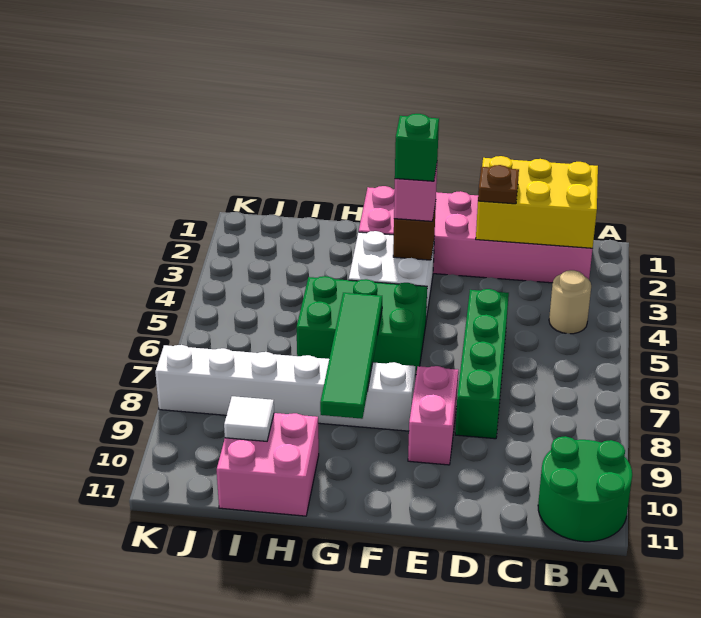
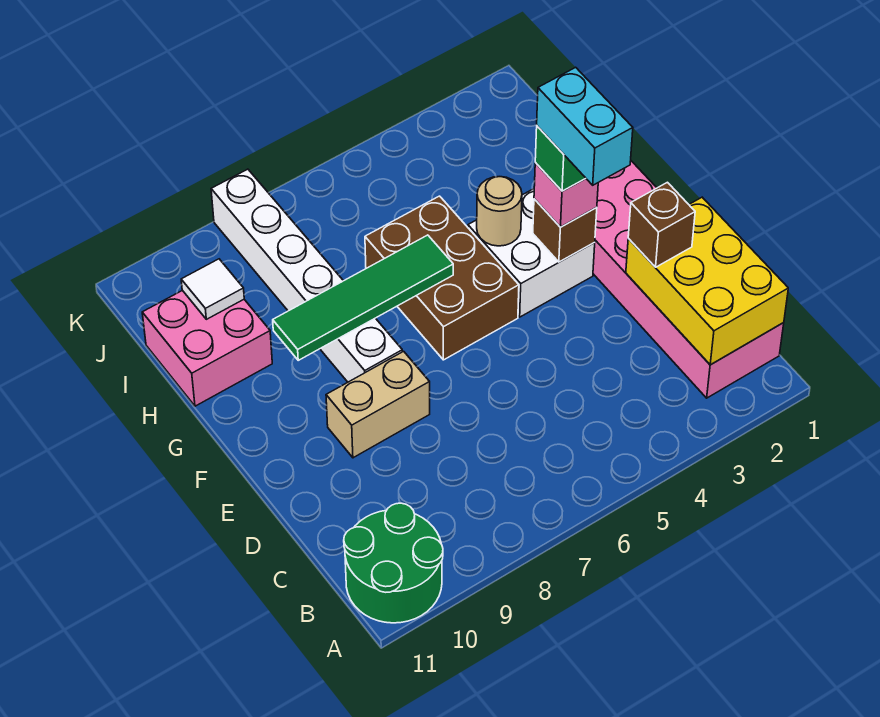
tan round brick B4 level 1 -> tan round brick G4 level 2
brown plate D2 level 3 -> brown brick D2 level 3
green brick D5:D8 level 1 -> none
none -> cyan brick E3:F3 level 5
pink brick E8:E9 level 1 -> tan brick E8:E9 level 1
green brick F5:H6 level 1 -> brown brick F5:H6 level 1

